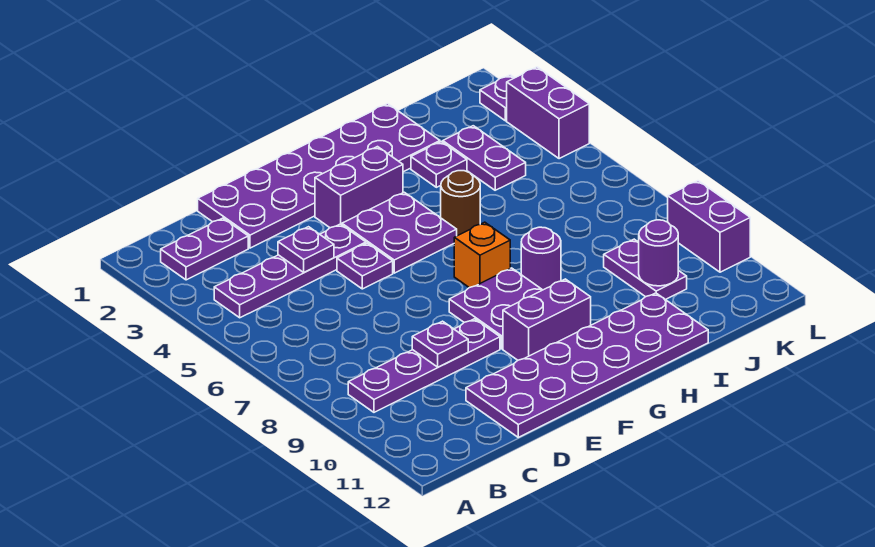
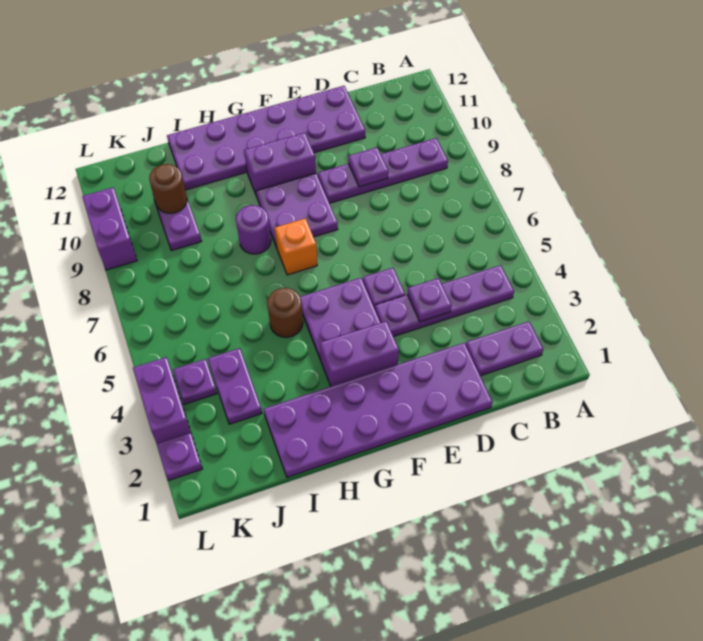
purple plate I3 level 1 -> purple plate K4 level 1
purple round brick J10 level 2 -> brown round brick J10 level 2

